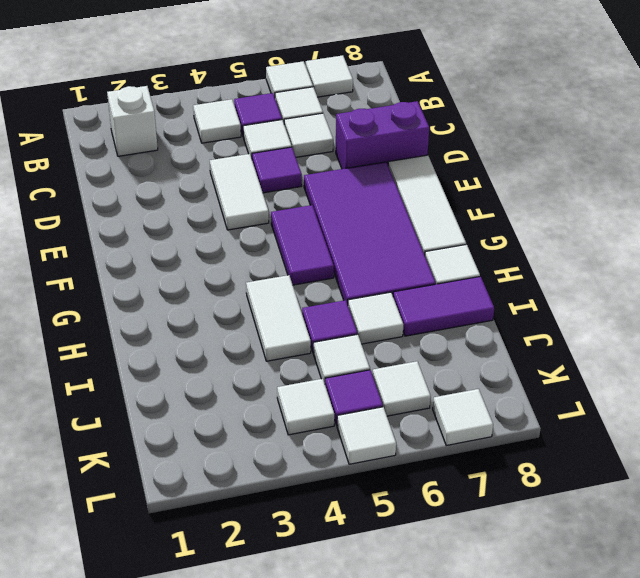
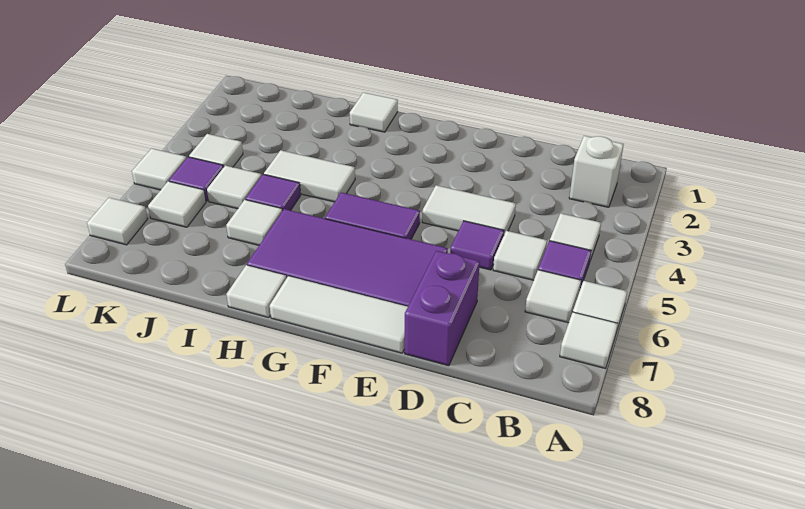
white tile C6 level 1 -> white tile H1 level 1
purple tile I7:I8 level 1 -> none

